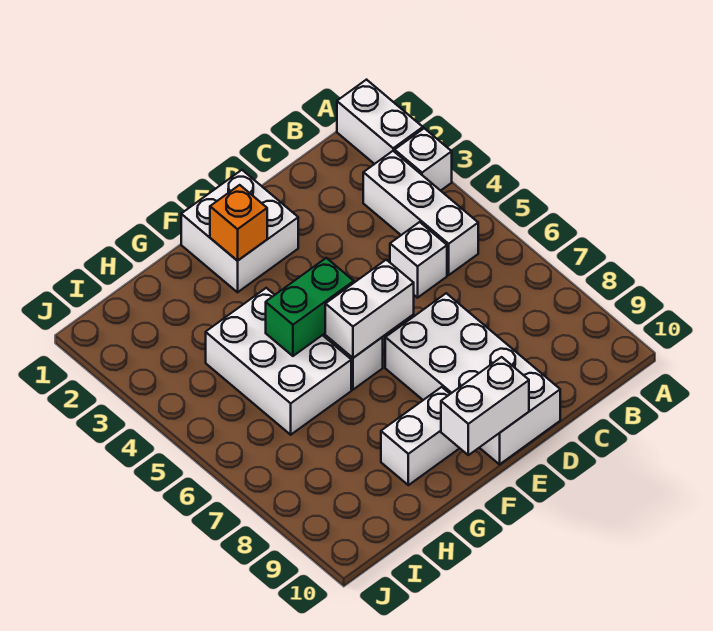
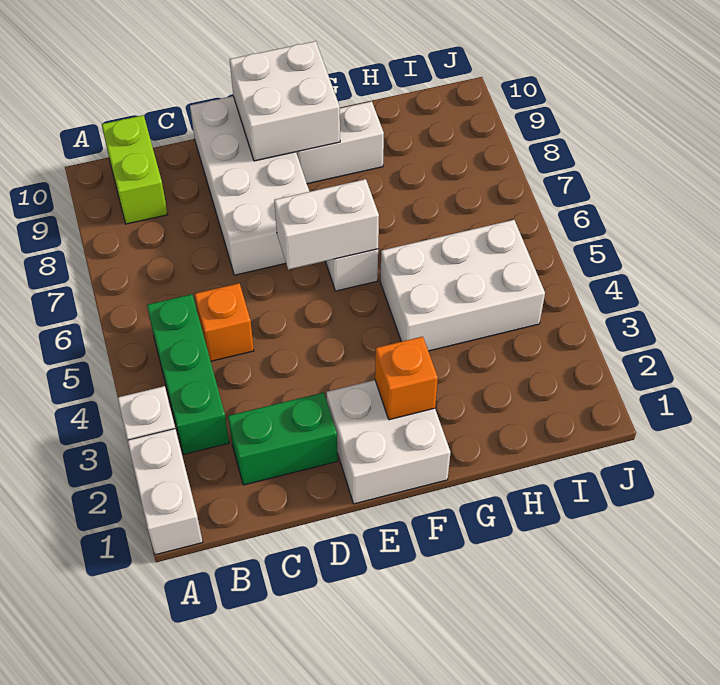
white brick B3:B5 level 1 -> green brick B3:B5 level 1
none -> lime brick B9:B10 level 1
white brick C5 level 1 -> orange brick C5 level 1
white brick E10:F10 level 2 -> white brick E9:F10 level 2
green brick F5:G5 level 2 -> green brick C2:D2 level 1
white brick G4:H6 level 1 -> white brick G4:I5 level 1

